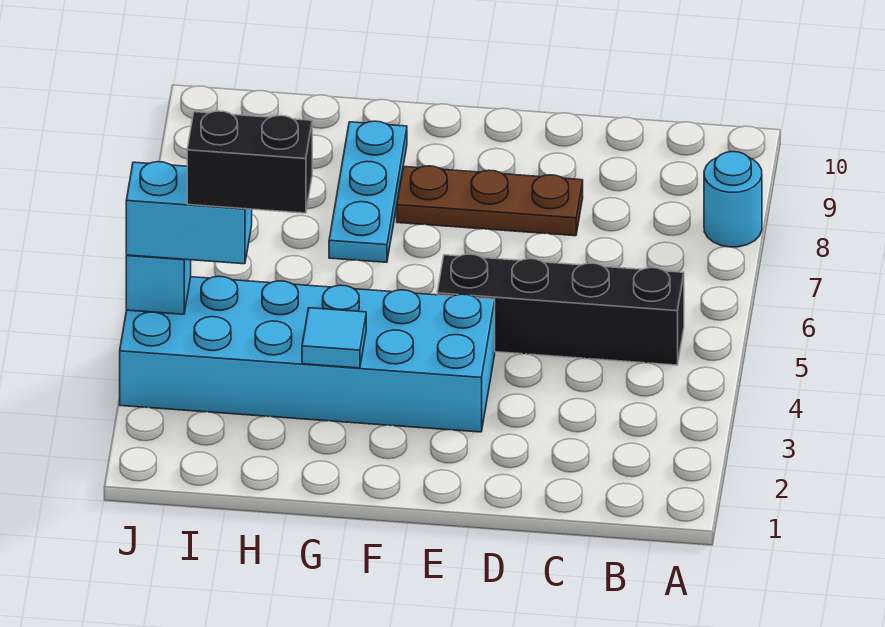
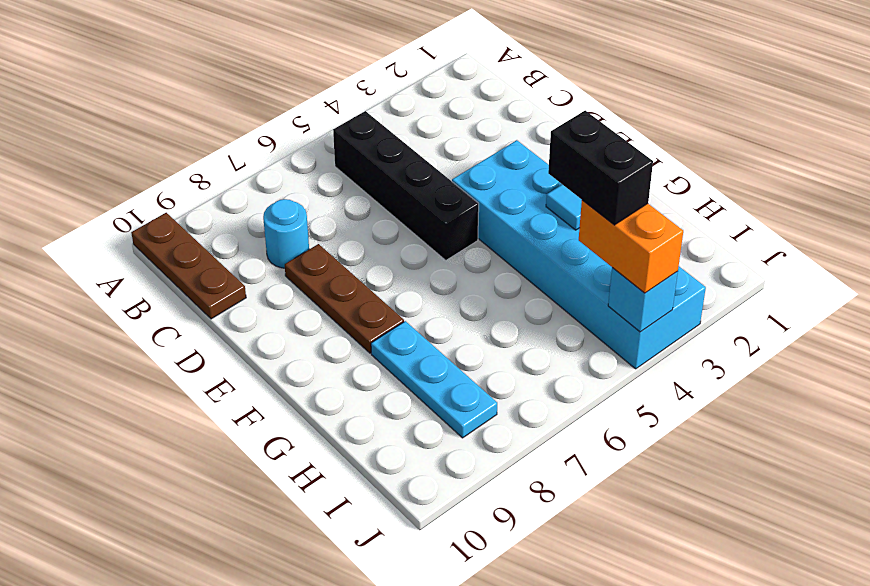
cyan round brick A8 level 1 -> cyan round brick C8 level 1
none -> brown plate A10:C10 level 1
cyan plate G7:G9 level 1 -> cyan plate G8:I8 level 1
cyan brick I4:J4 level 3 -> orange brick I4:J4 level 3

